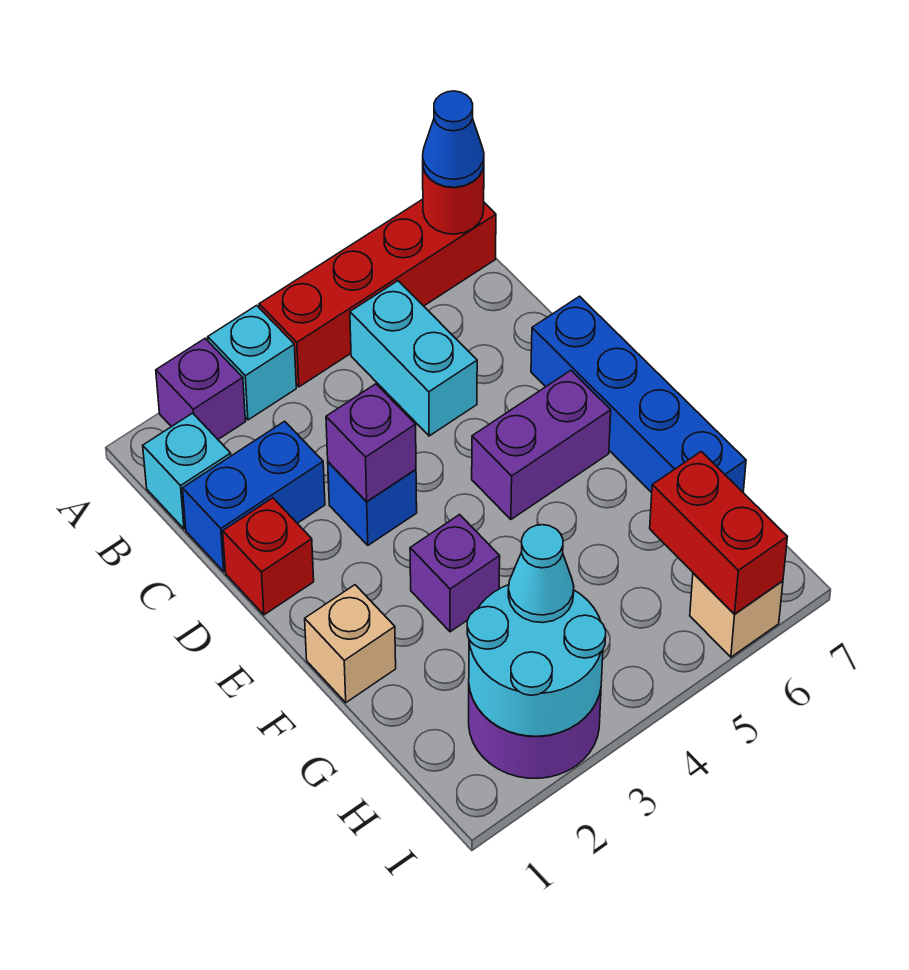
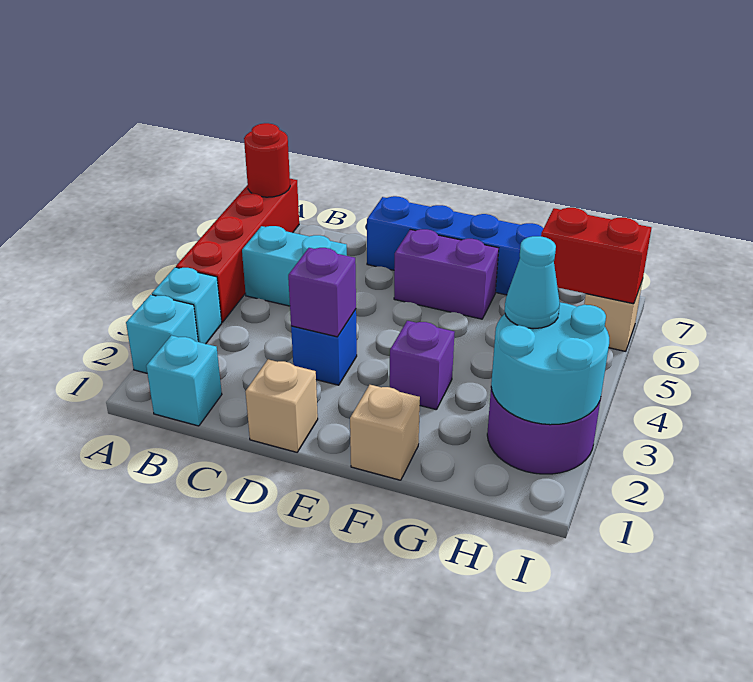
purple brick A2 level 1 -> cyan brick A2 level 1
blue cone A7 level 3 -> none
blue brick C1:C2 level 1 -> none
red brick D1 level 1 -> tan brick D1 level 1
purple brick E5:E6 level 1 -> purple brick E6:F6 level 1

